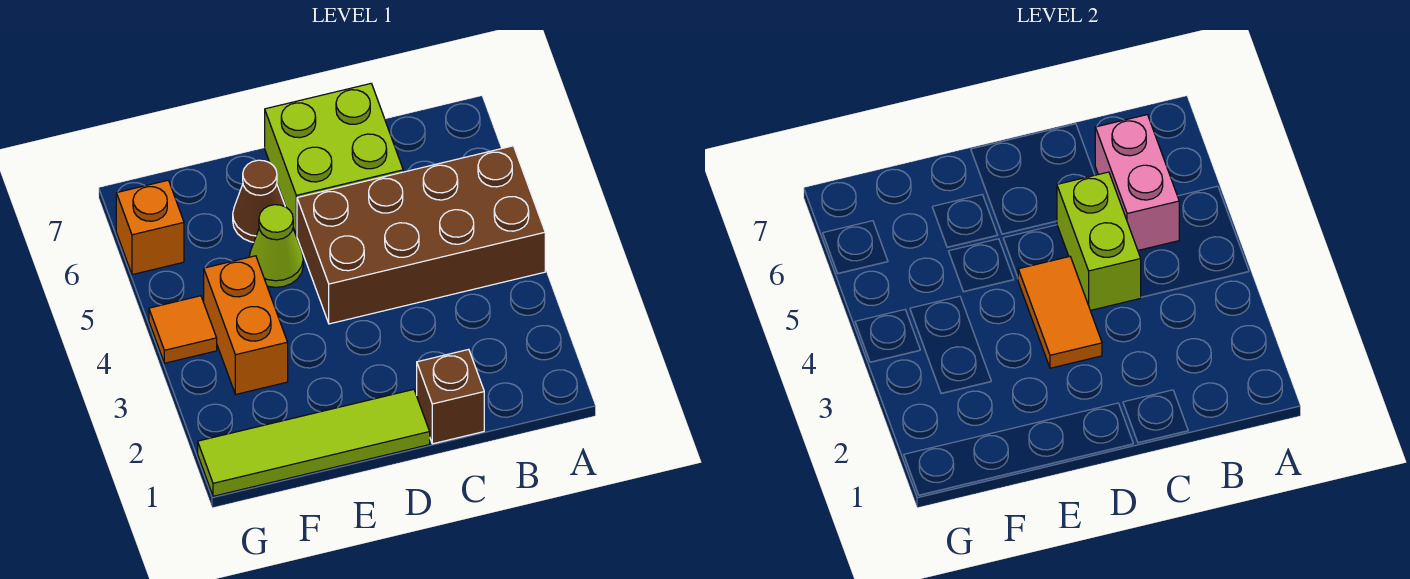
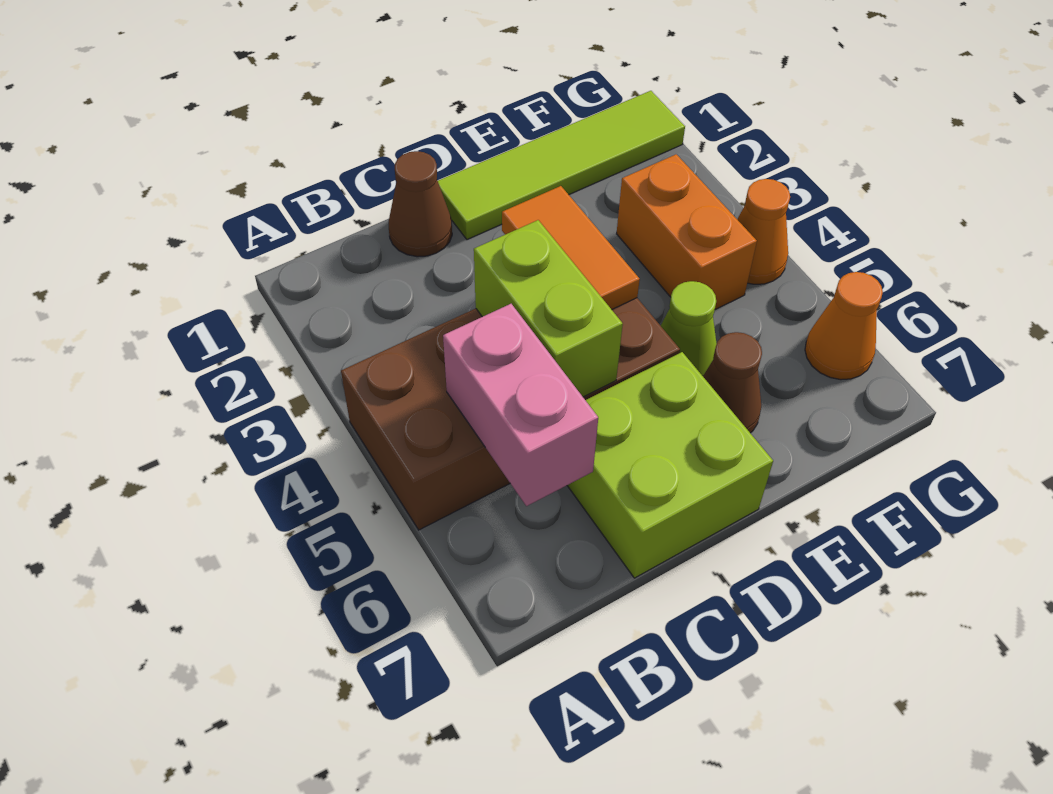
brown brick C1 level 1 -> brown cone C1 level 1
orange tile G4 level 1 -> orange cone G4 level 1
orange brick G6 level 1 -> orange cone G6 level 1

